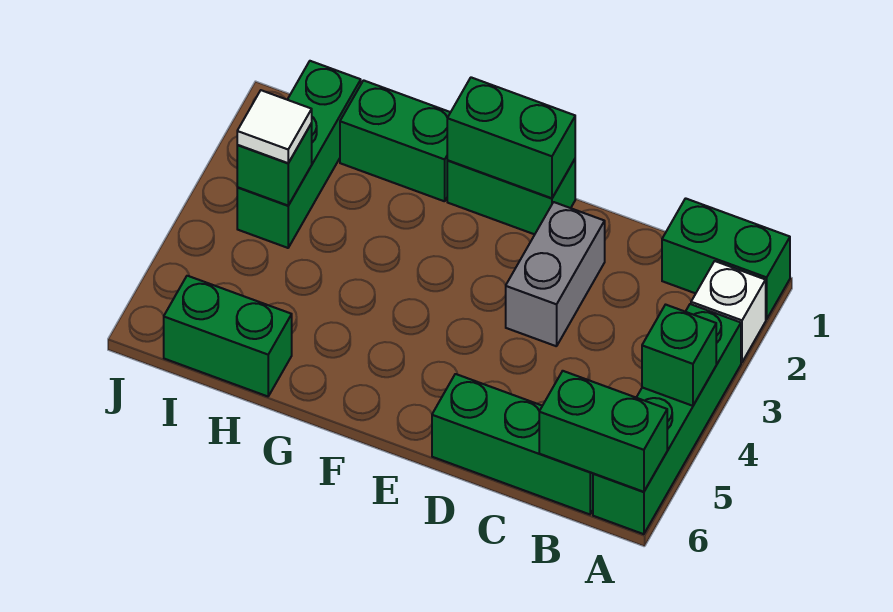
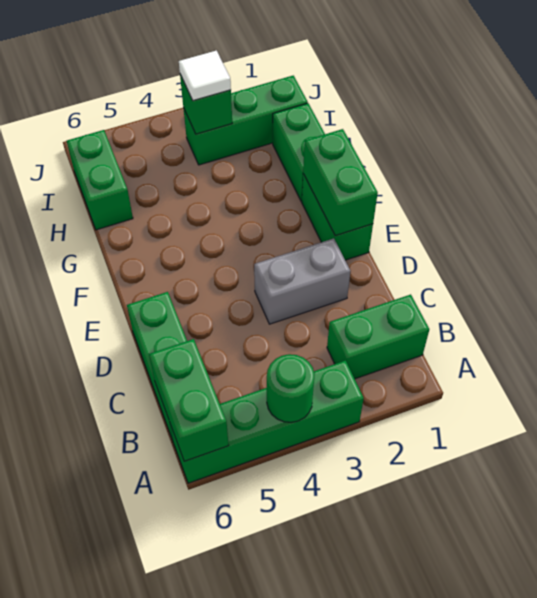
green brick A1:B1 level 1 -> green brick B1:B2 level 1
white brick A2 level 1 -> none
green brick A4 level 2 -> green round brick A4 level 2

